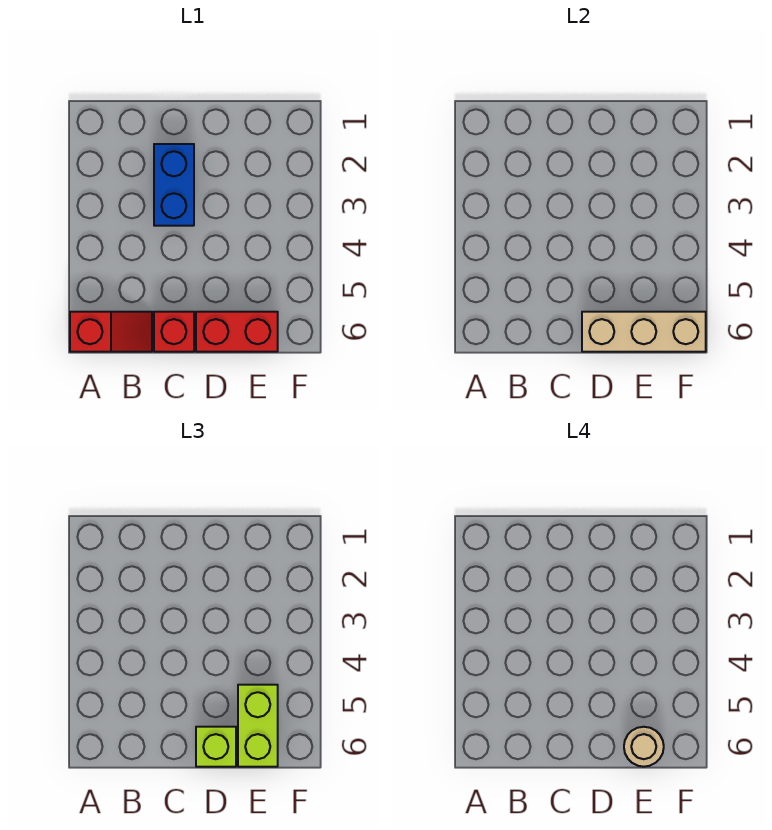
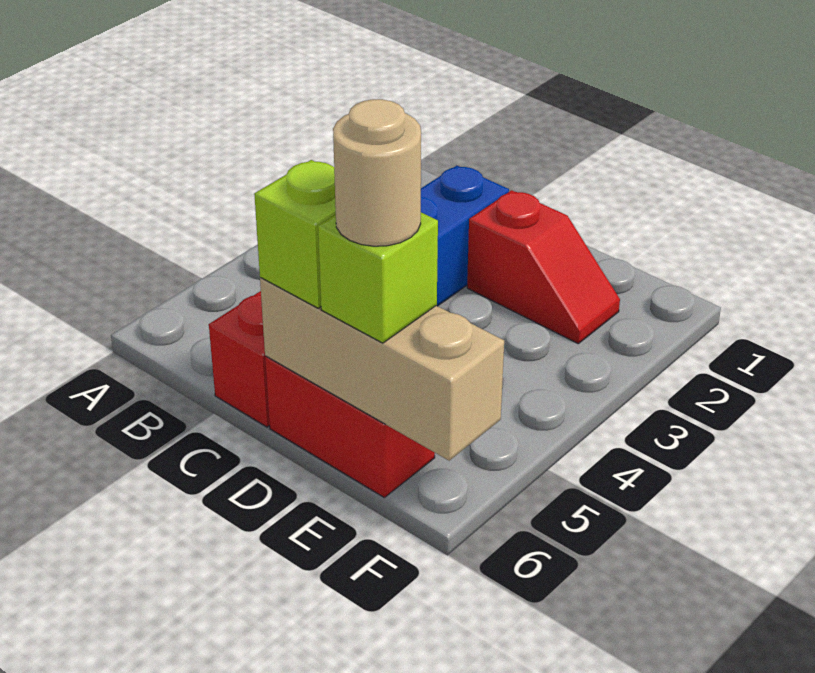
red slope A6:B6 level 1 top A -> red slope D2:E2 level 1 top D
lime brick E5:E6 level 3 -> lime brick E6 level 3

